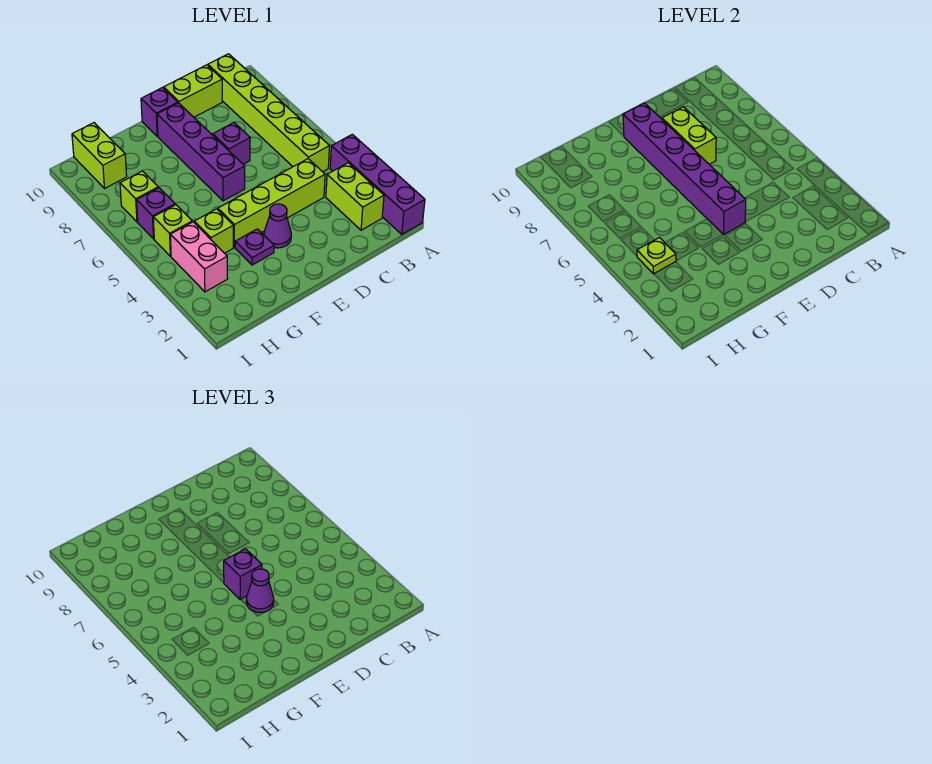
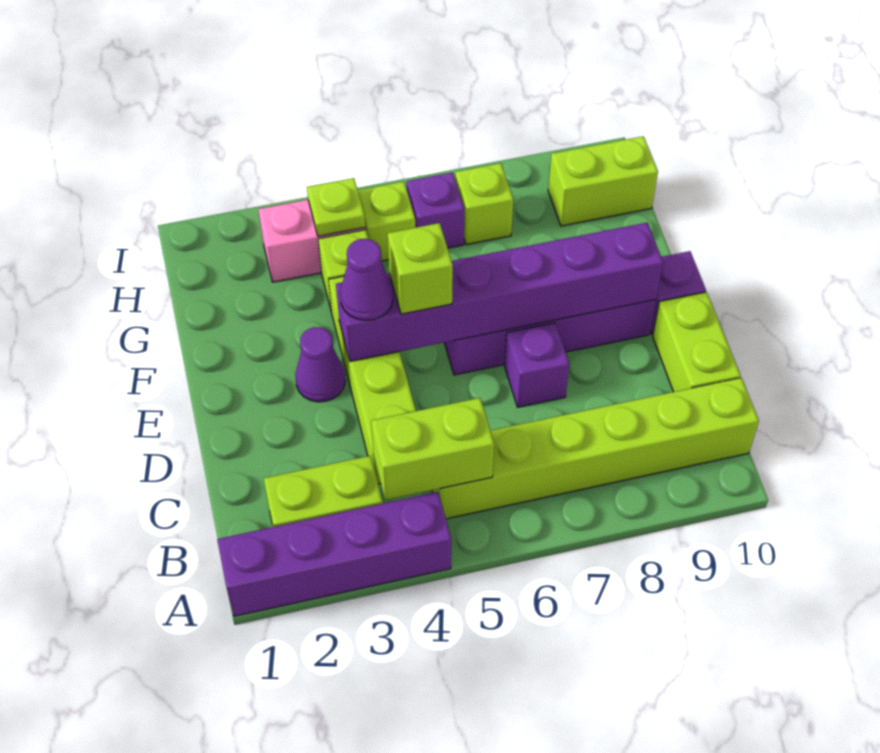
lime brick D7:D8 level 2 -> lime brick B4:B5 level 2
purple brick E5 level 3 -> lime brick E5 level 3
purple plate F3 level 1 -> none

